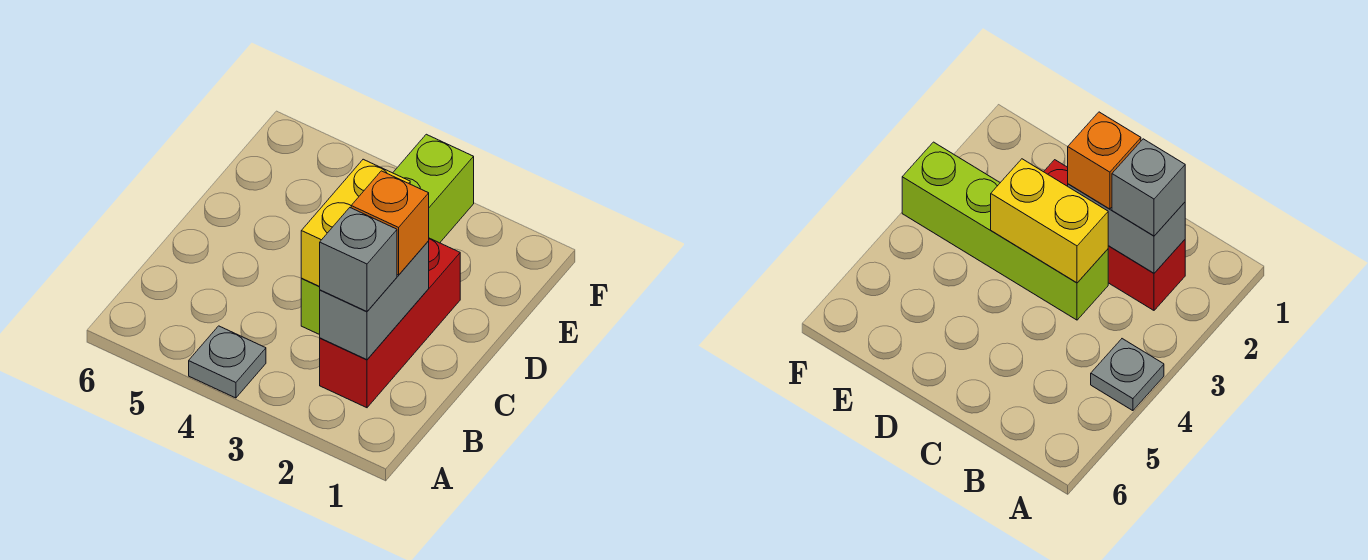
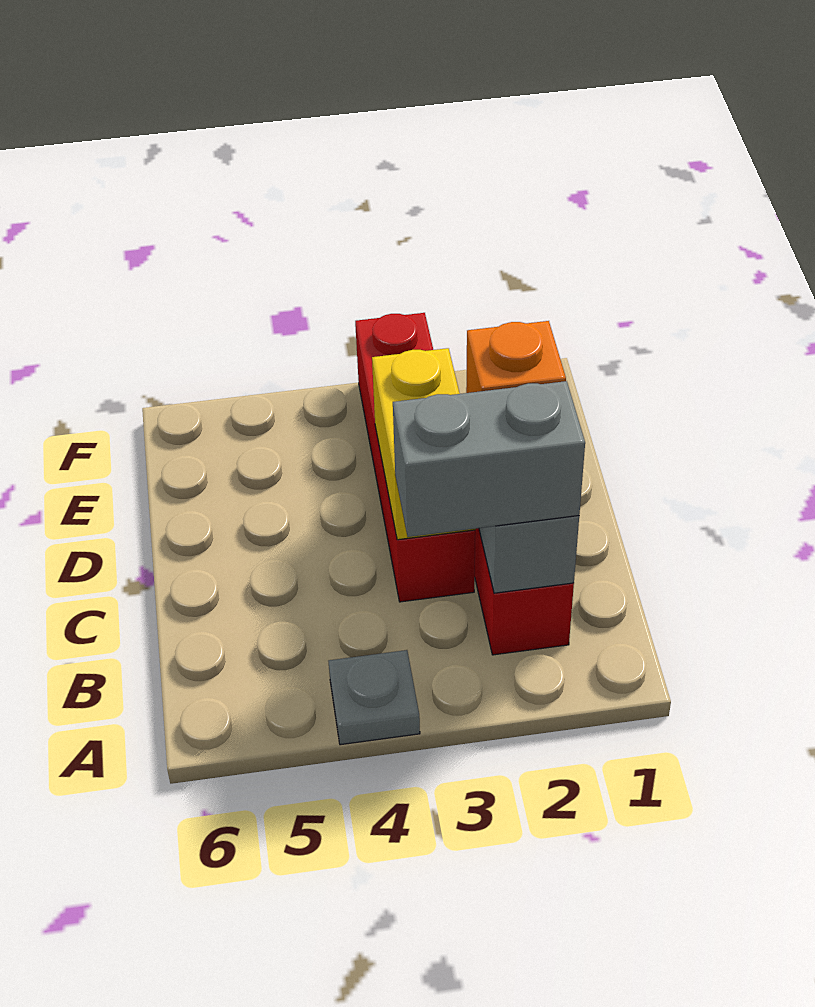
grey brick B2 level 3 -> grey brick B2:B3 level 3
lime brick C3:F3 level 1 -> red brick C3:F3 level 1

